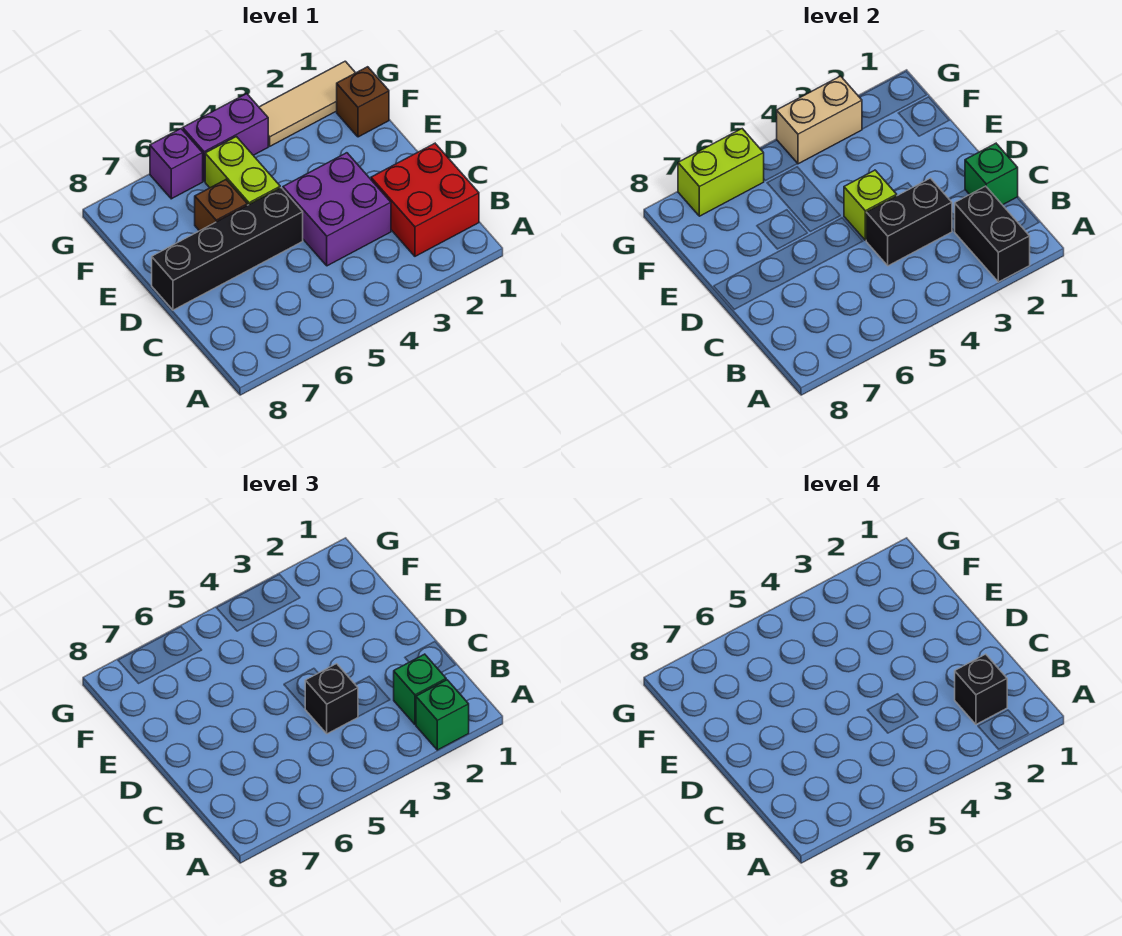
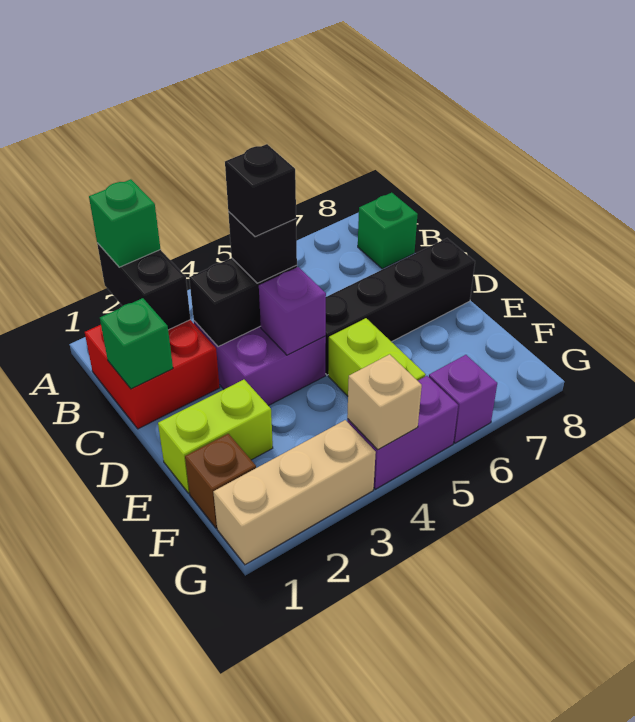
green brick B2 level 3 -> green brick B8 level 1
black brick B2 level 4 -> black brick C4 level 4
lime brick D4 level 2 -> purple brick D4 level 2
brown brick E6 level 1 -> none
tan tile G1:G3 level 1 -> tan brick G1:G3 level 1
tan brick G3:G4 level 2 -> tan brick G4 level 2
lime brick G6:G7 level 2 -> lime brick E1:E2 level 1

